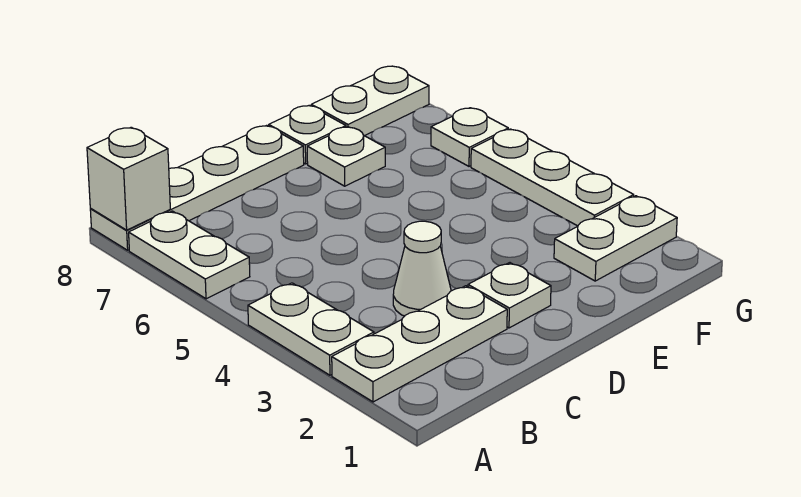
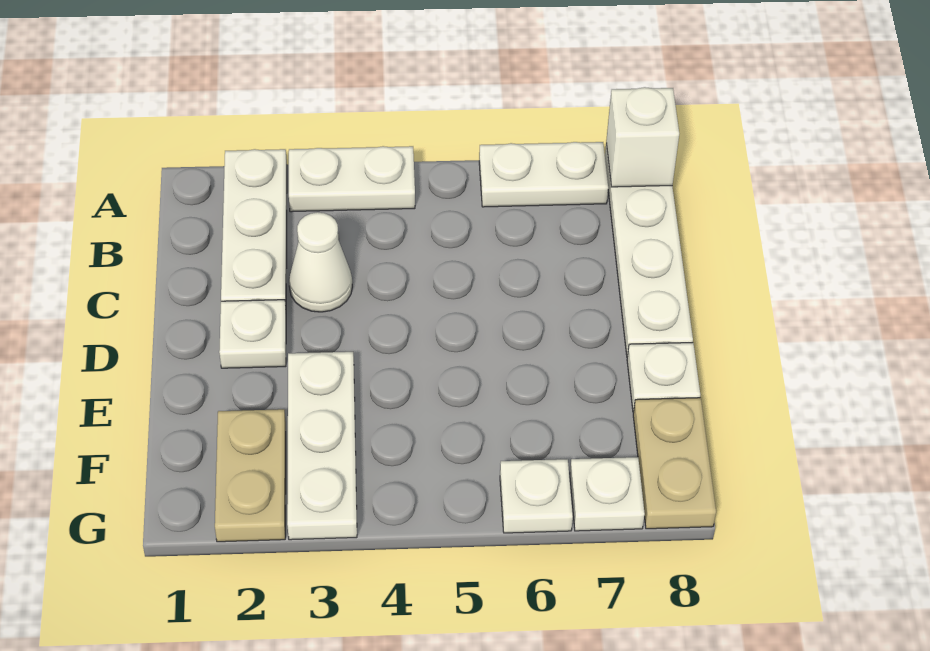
white plate E7 level 1 -> white plate G7 level 1
white plate F2:G2 level 1 -> tan plate F2:G2 level 1
white plate F8:G8 level 1 -> tan plate F8:G8 level 1
white plate G3:G5 level 1 -> white plate E3:G3 level 1

